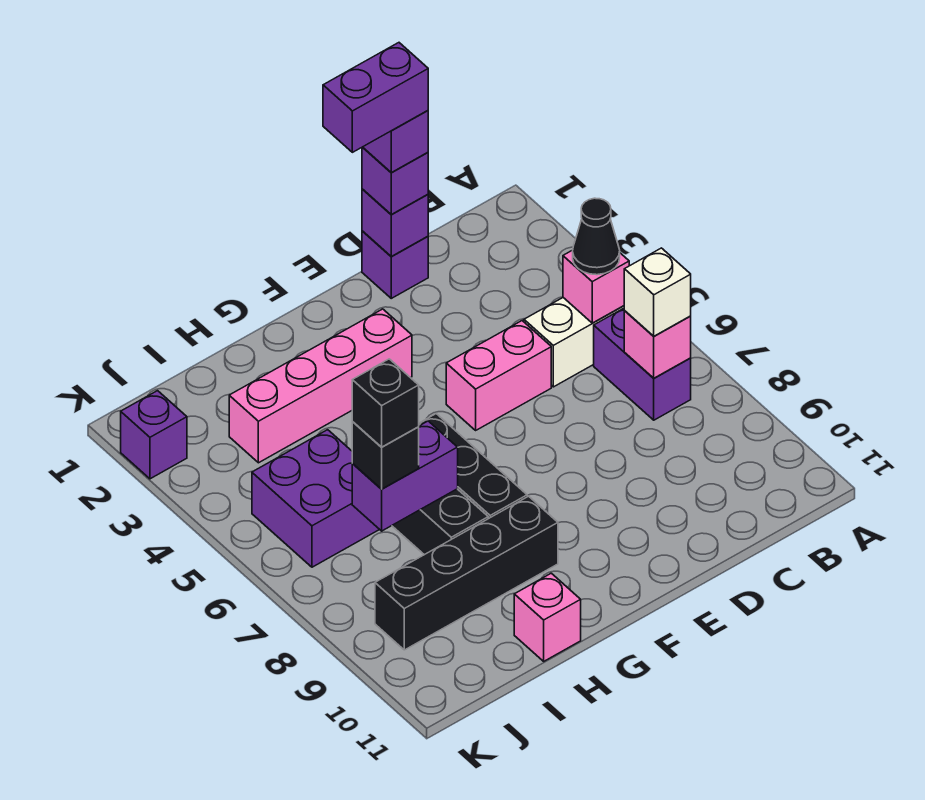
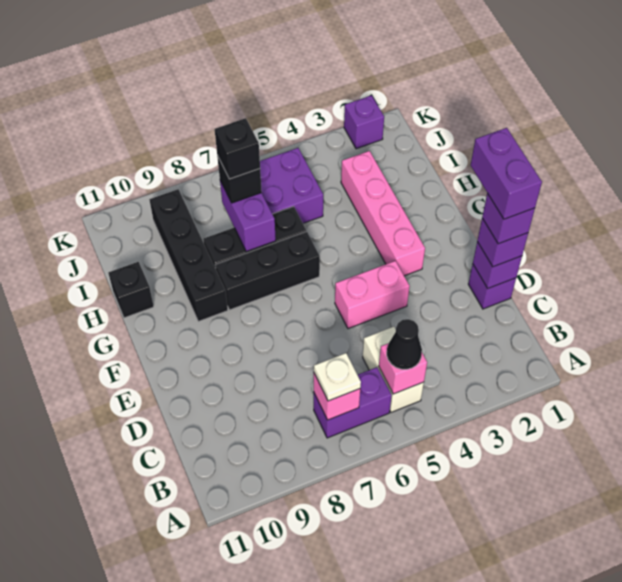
white brick B7 level 3 -> white plate B7 level 3
pink brick D5:E5 level 1 -> pink brick E4:E5 level 1
pink brick H11 level 1 -> black brick H11 level 1

